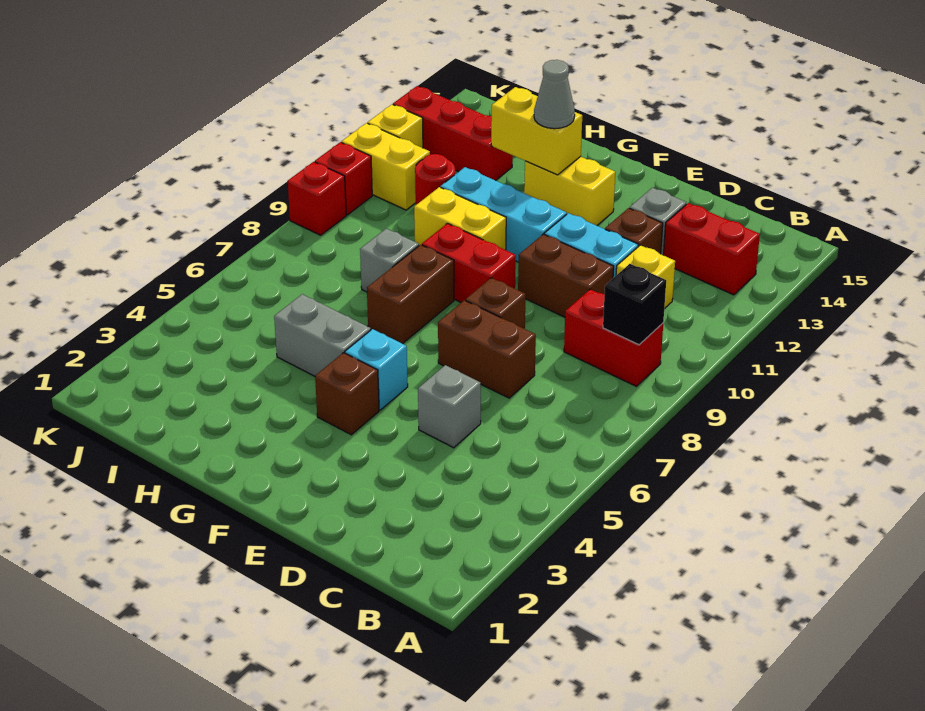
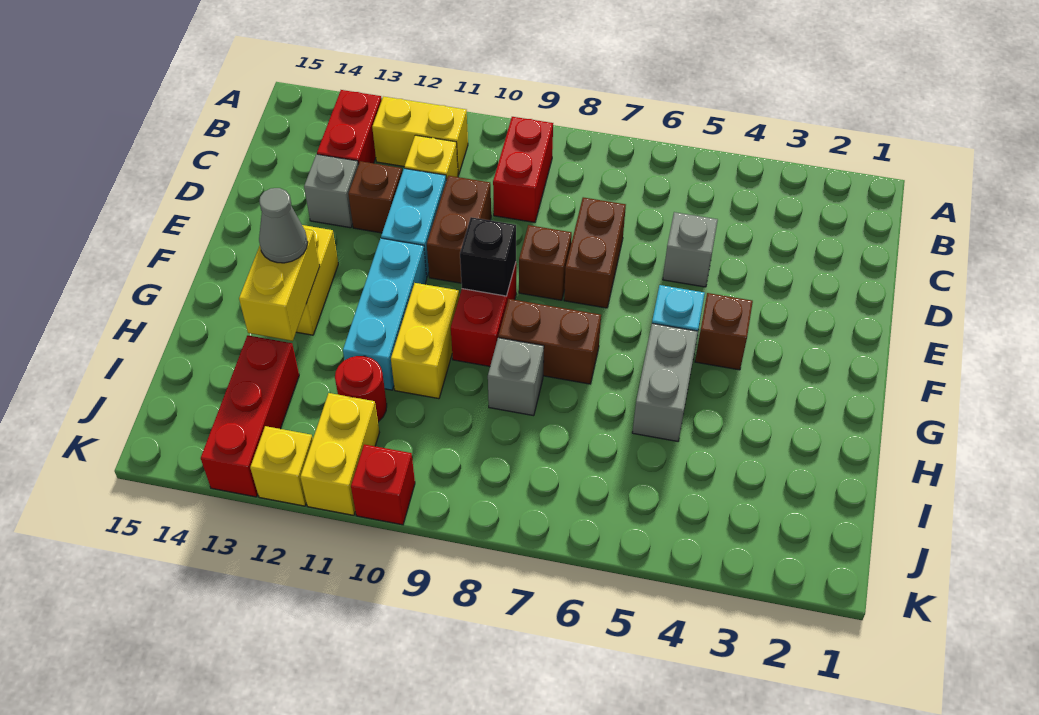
black brick B9 level 2 -> black brick F9 level 2
none -> yellow brick B11:B12 level 1
red brick K9 level 1 -> none

